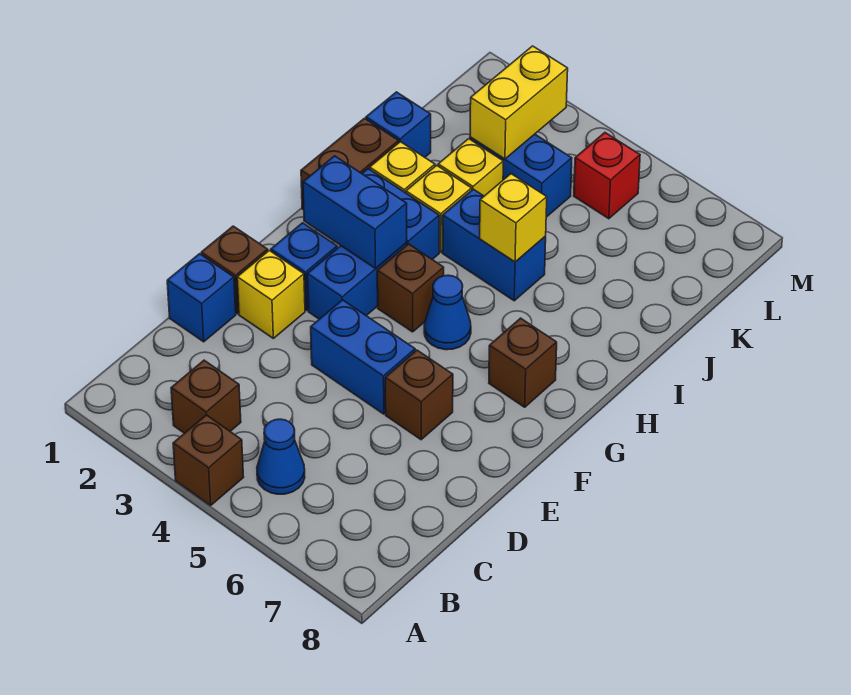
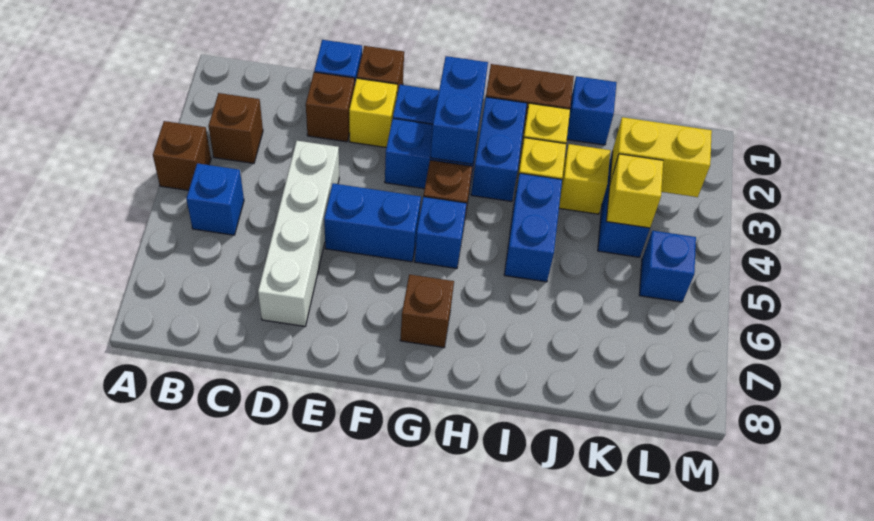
blue cone B5 level 1 -> blue brick B5 level 1
none -> white brick D4:D7 level 1
blue brick E4:E5 level 1 -> blue brick E5:F5 level 1
brown brick E6 level 1 -> brown brick D2 level 1
blue cone G5 level 1 -> blue brick G5 level 1
yellow brick I5 level 2 -> yellow brick K4 level 2
red brick L5 level 1 -> blue brick L5 level 1

